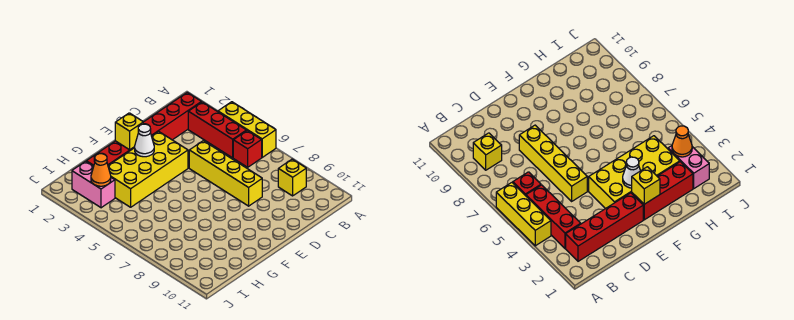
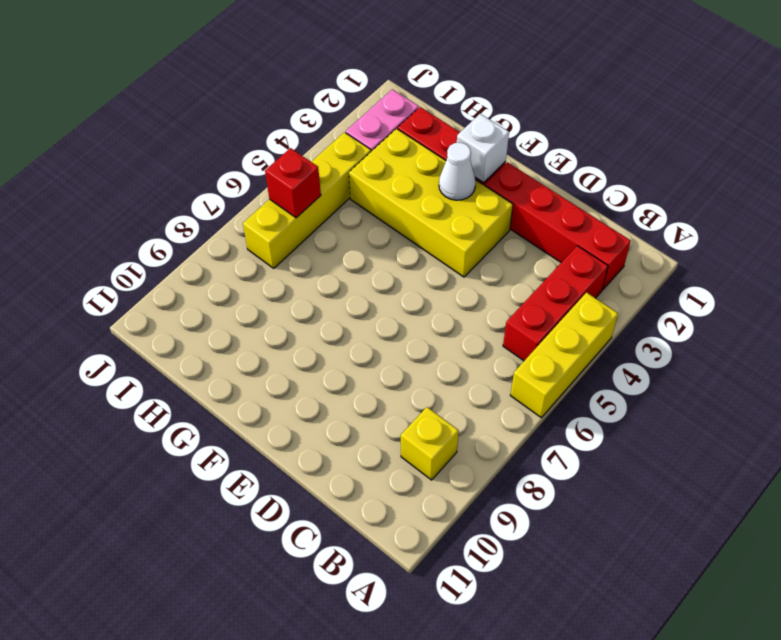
red brick B6 level 1 -> red brick I6 level 2
yellow brick D5:D8 level 1 -> yellow brick I4:I7 level 1
yellow brick F2 level 2 -> white brick F2 level 2
orange cone I3 level 2 -> none

